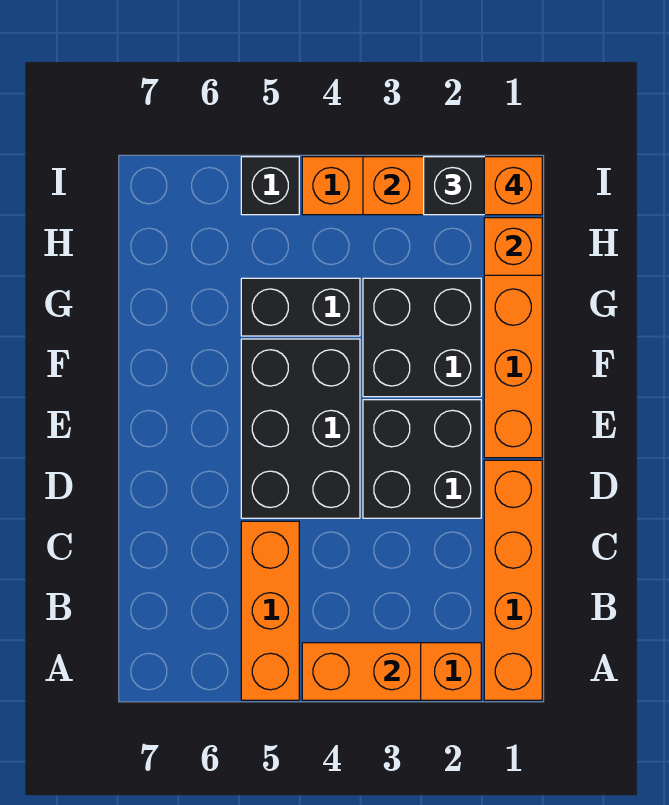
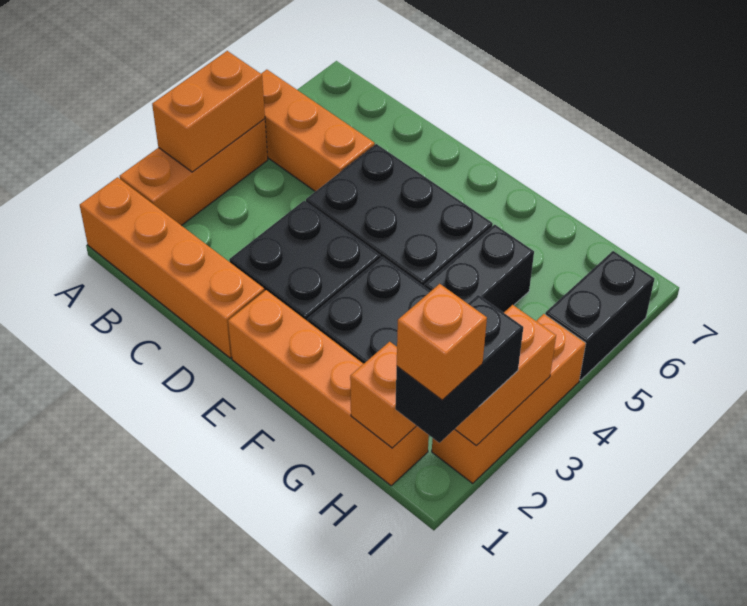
black brick I5 level 1 -> black brick I5:I6 level 1

